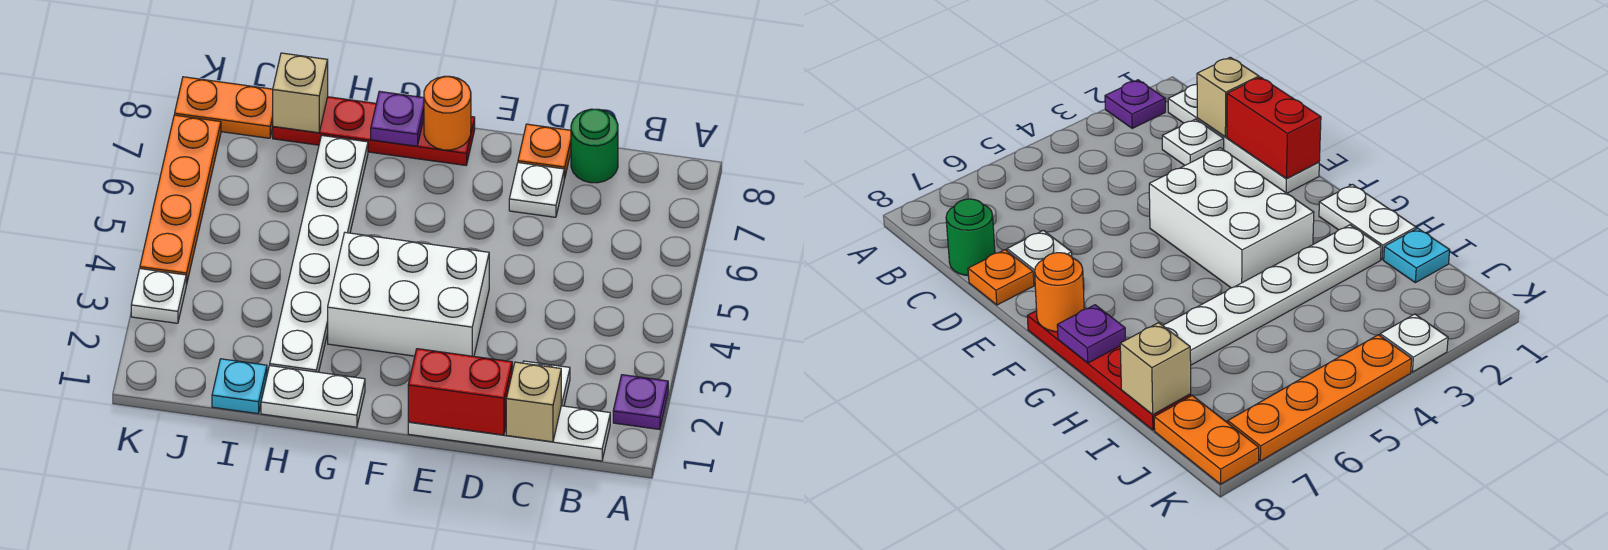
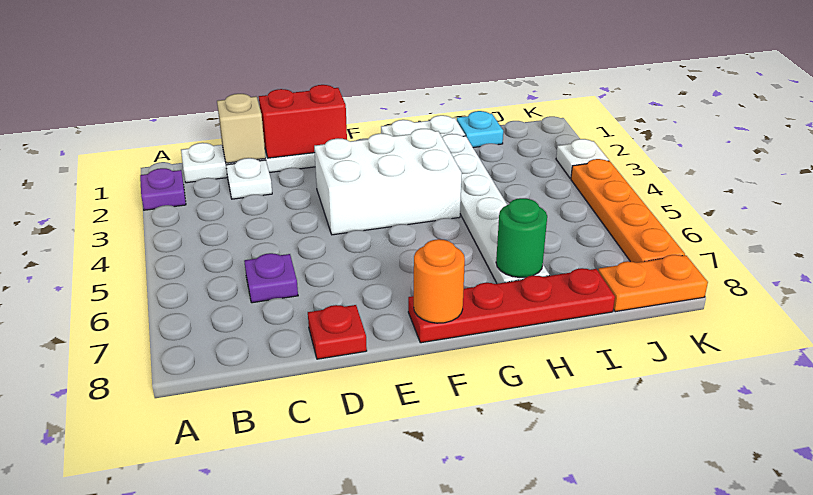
green round brick C8 level 1 -> green round brick H7 level 2
white plate D7 level 1 -> none
orange plate D8 level 1 -> red plate D8 level 1
purple plate G8 level 2 -> purple plate C6 level 1
tan brick I8 level 2 -> none

